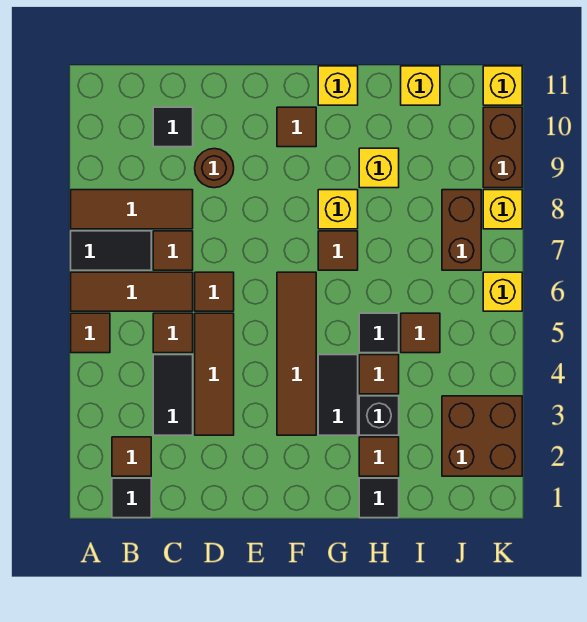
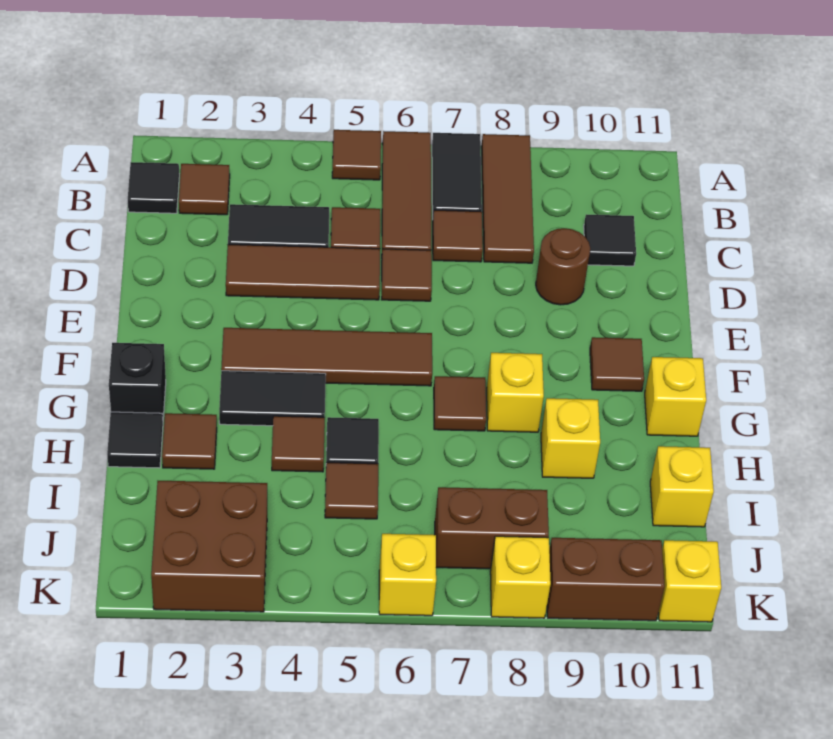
black brick H3 level 1 -> black brick G1 level 1

